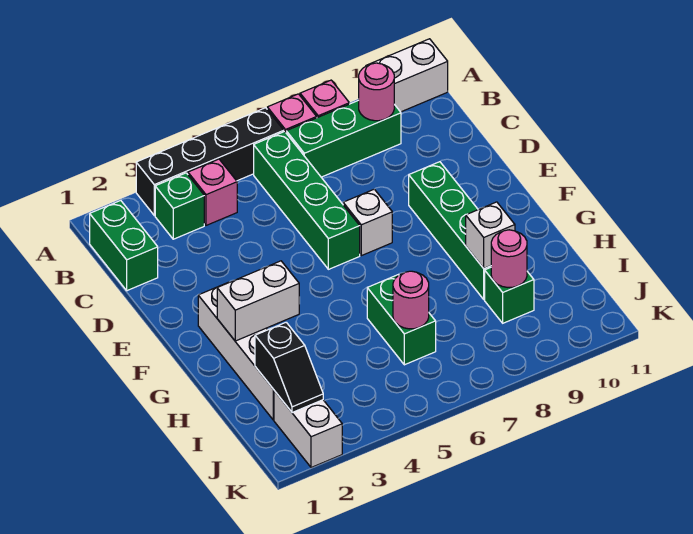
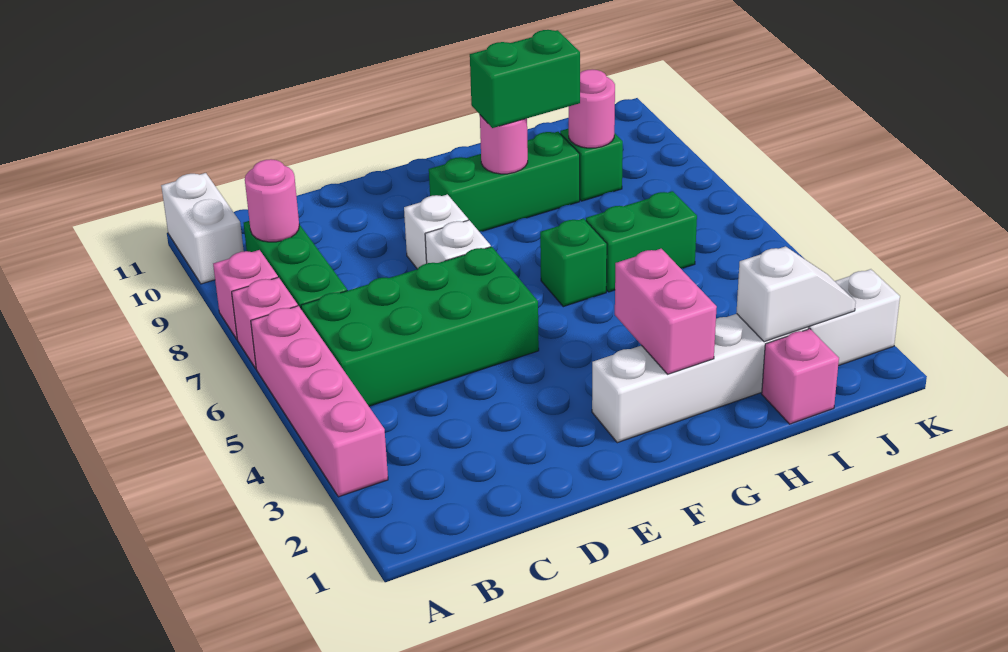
black brick A3:A6 level 1 -> pink brick A3:A6 level 1
green brick B1:C1 level 1 -> green brick G9:H9 level 3
green brick B3 level 1 -> green brick G6 level 1
pink brick B4 level 1 -> pink brick I1 level 1
green brick B6:E6 level 1 -> green brick B5:E6 level 1
green brick E9:H9 level 1 -> green brick F9:H9 level 1
white brick G2:G3 level 2 -> pink brick G2:G3 level 2
white brick H9 level 2 -> white brick E8 level 1
black slope I2:J2 level 2 top I -> white slope I2:J2 level 2 top I
pink round brick I6 level 2 -> pink round brick G9 level 2

